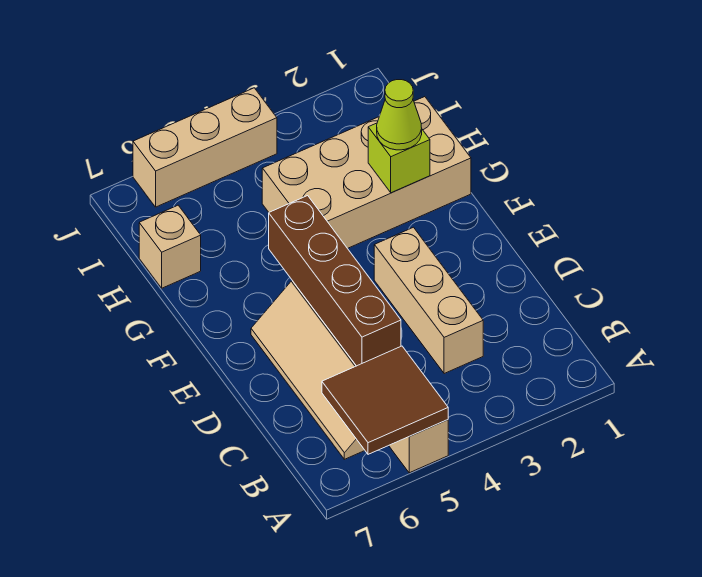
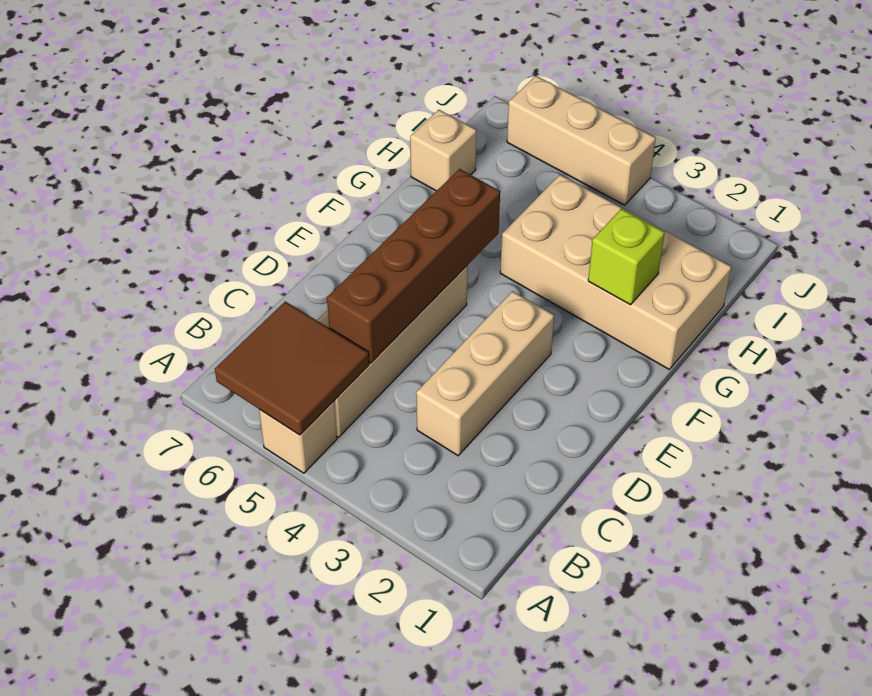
lime cone G2 level 3 -> none

